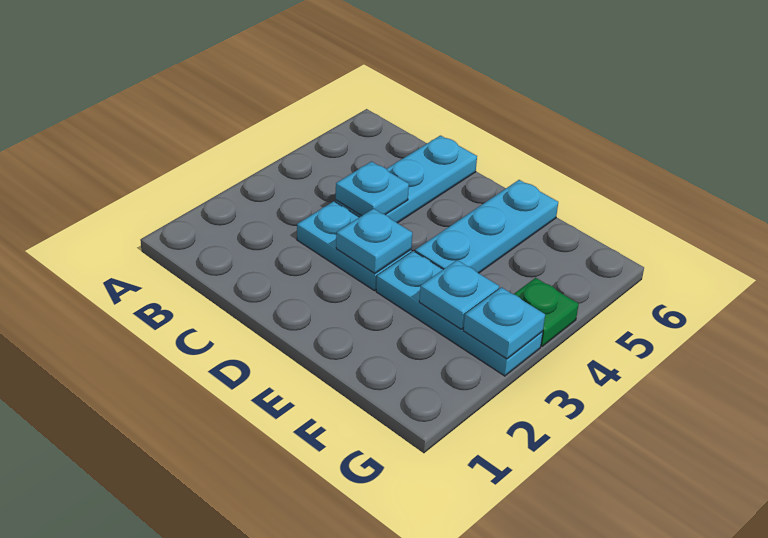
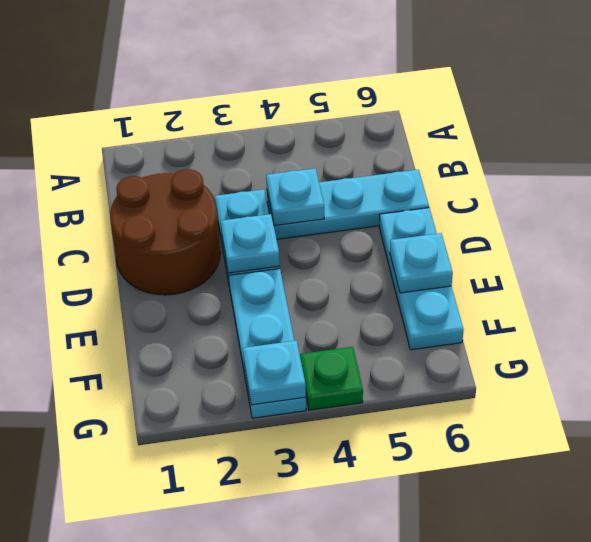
none -> brown round brick C1:D2 level 1
cyan plate E4:E6 level 1 -> cyan plate D6:F6 level 1
cyan plate F3 level 2 -> cyan plate E6 level 2

